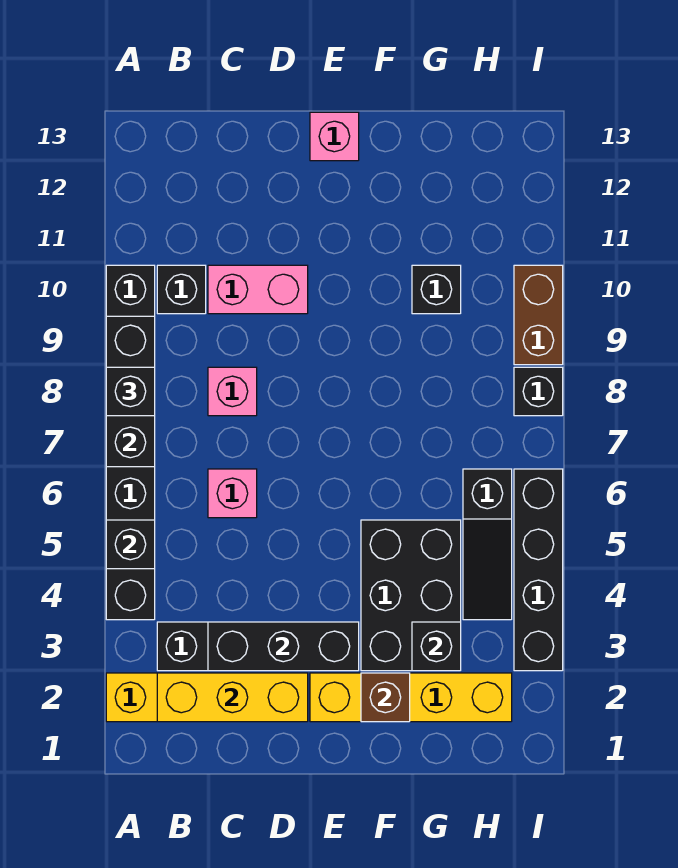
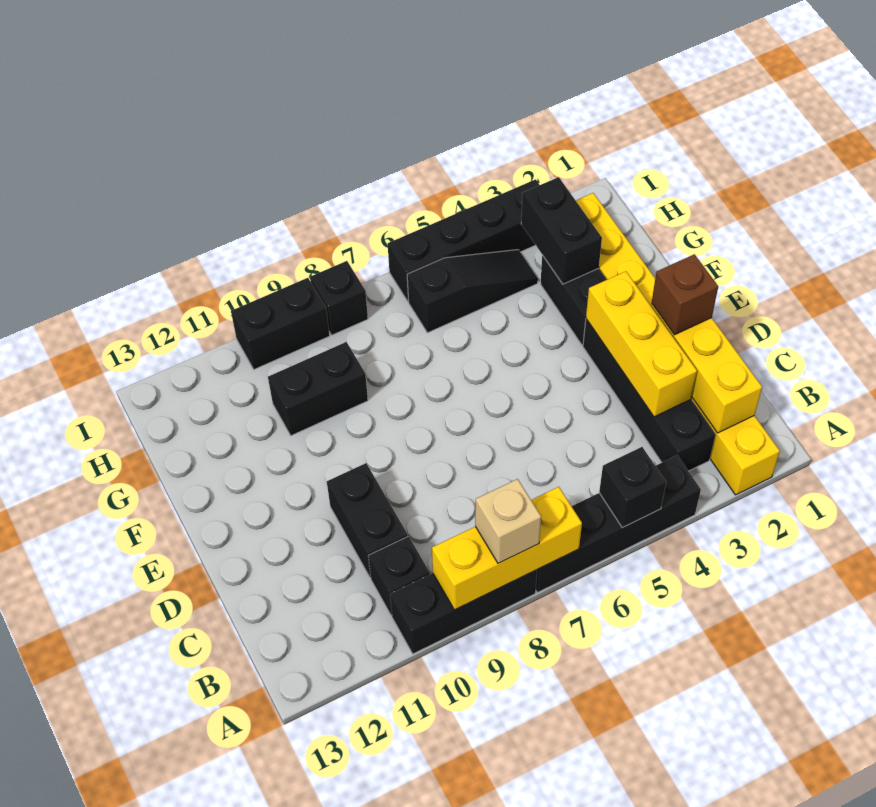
black brick A7:A9 level 2 -> yellow brick A7:A9 level 2
black brick A8 level 3 -> tan brick A8 level 3
black brick C3:E3 level 2 -> yellow brick C3:E3 level 2
pink brick C6 level 1 -> none
pink brick C8 level 1 -> none
pink brick C10:D10 level 1 -> black brick C10:D10 level 1
pink brick E13 level 1 -> none
brown brick F2 level 2 -> brown brick D2 level 3
black brick F3:G5 level 1 -> black brick F3:G3 level 1
black brick G3 level 2 -> black brick G3:H3 level 2
black brick G10 level 1 -> black brick G9:G10 level 1
brown brick I9:I10 level 1 -> black brick I9:I10 level 1

